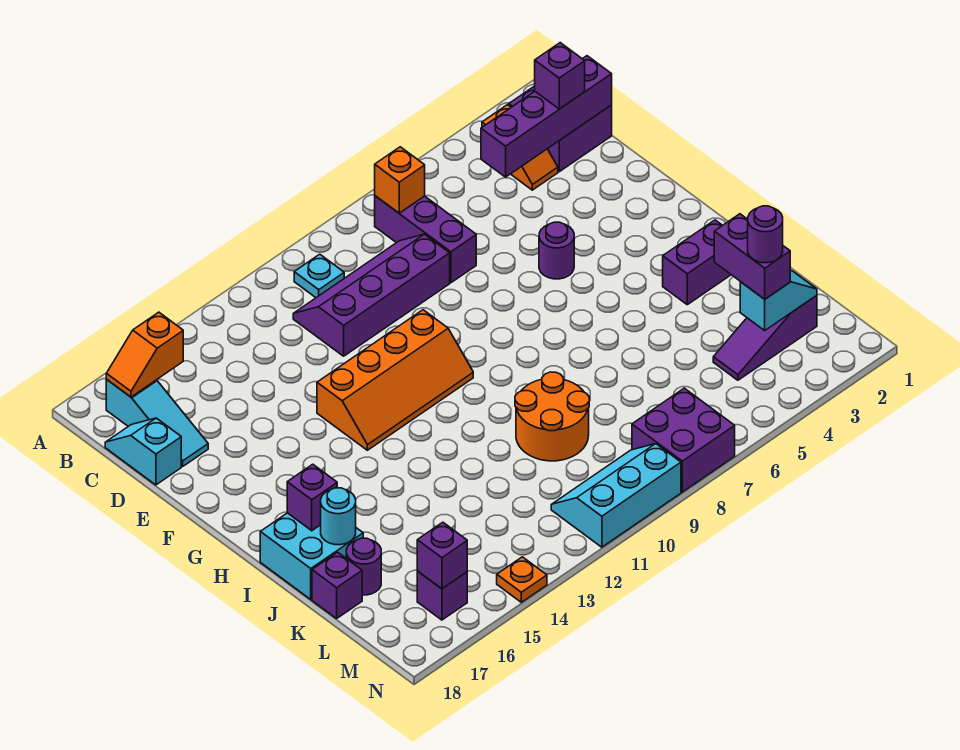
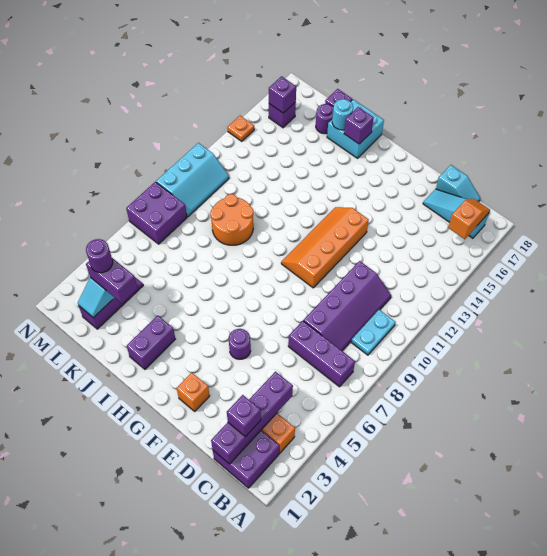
orange brick B7 level 2 -> orange brick F2 level 1
cyan plate B10 level 1 -> cyan plate B9:B10 level 1

